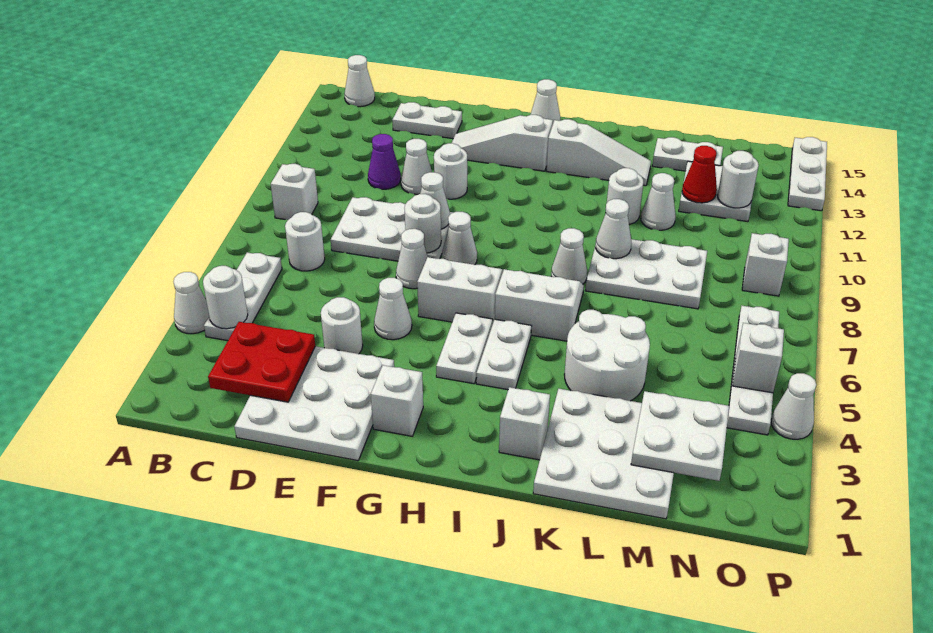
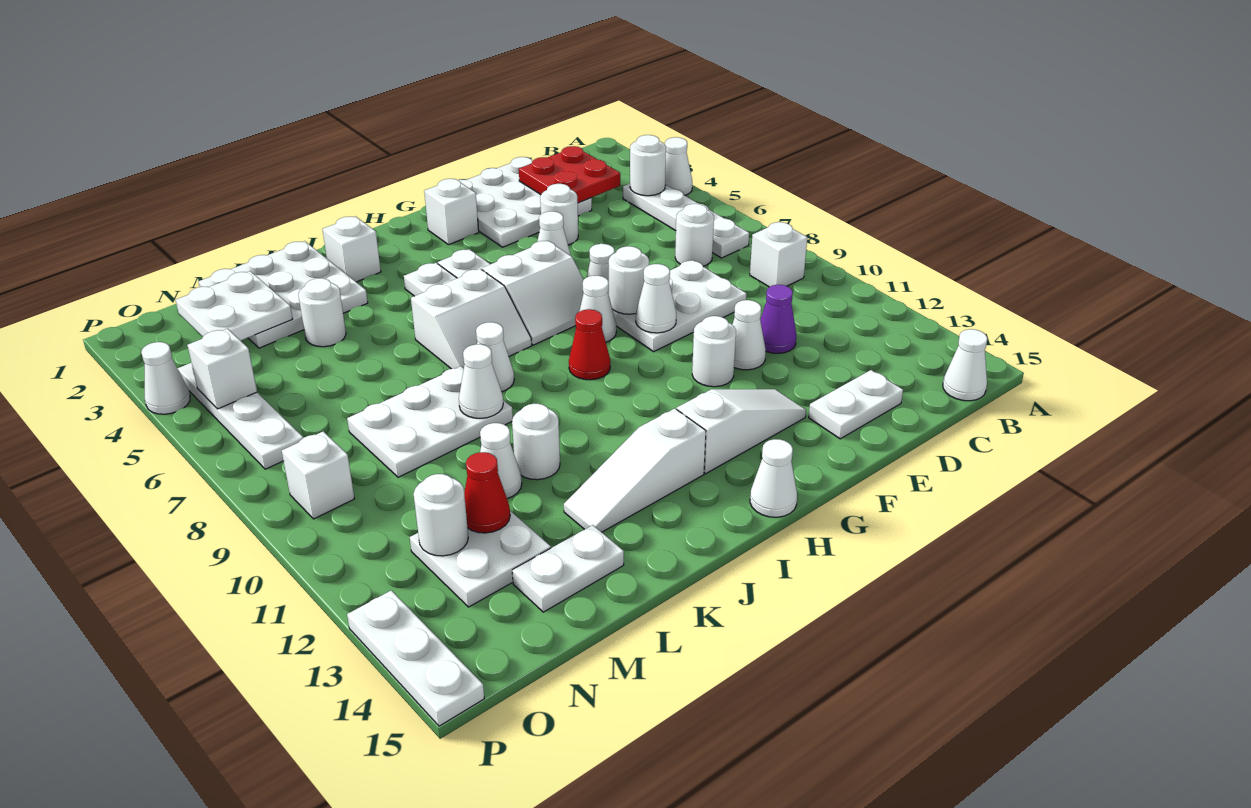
white plate B4:B6 level 1 -> white plate B4:B7 level 1
none -> red cone H9 level 1
white round brick K4:L5 level 1 -> white round brick L4 level 1

